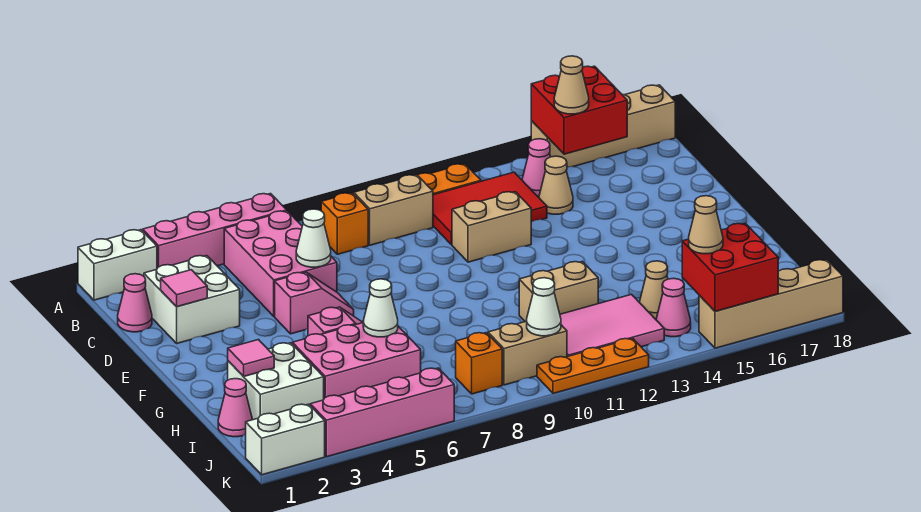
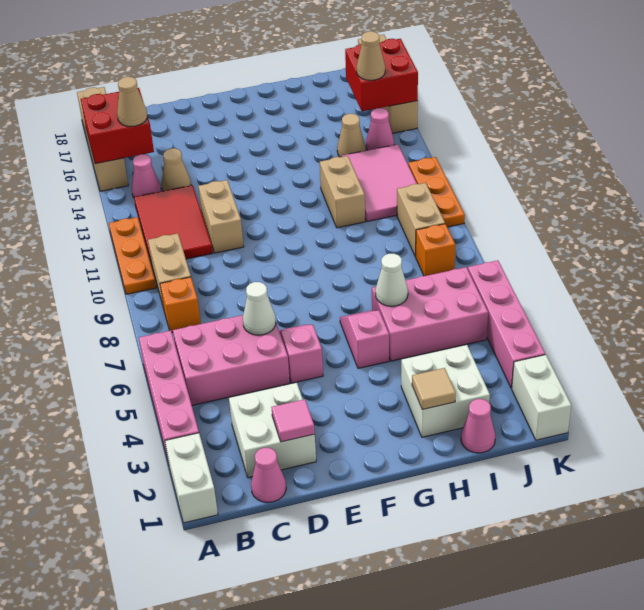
pink tile H2 level 2 -> tan tile H2 level 2
pink brick H4:I6 level 1 -> pink brick H5:J6 level 1
white cone J10 level 2 -> none

